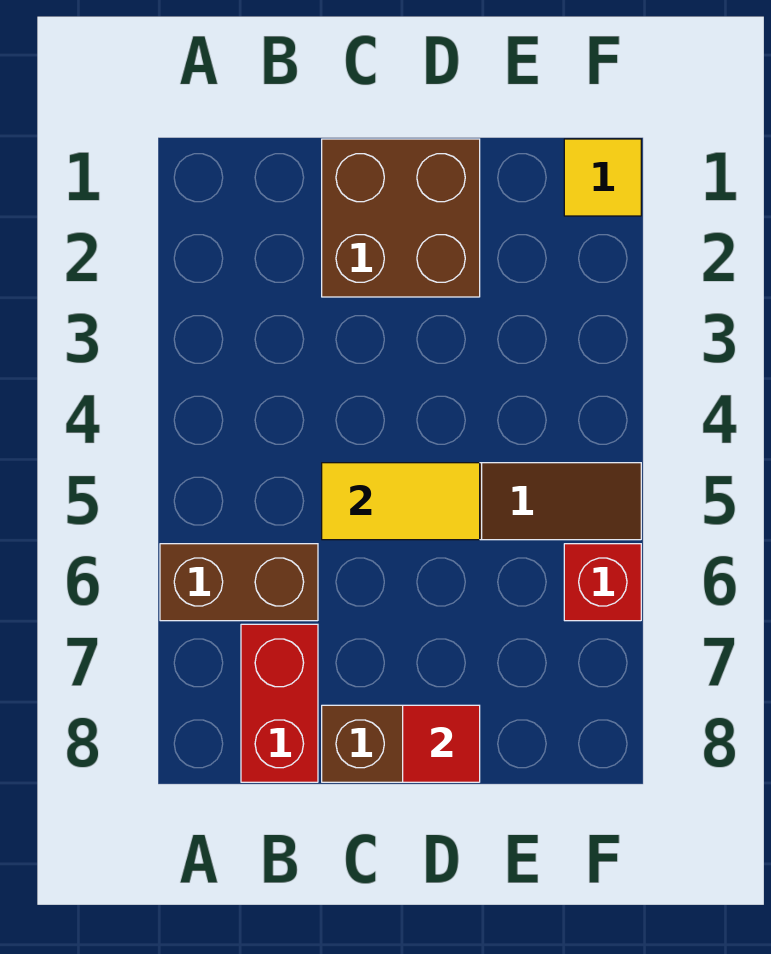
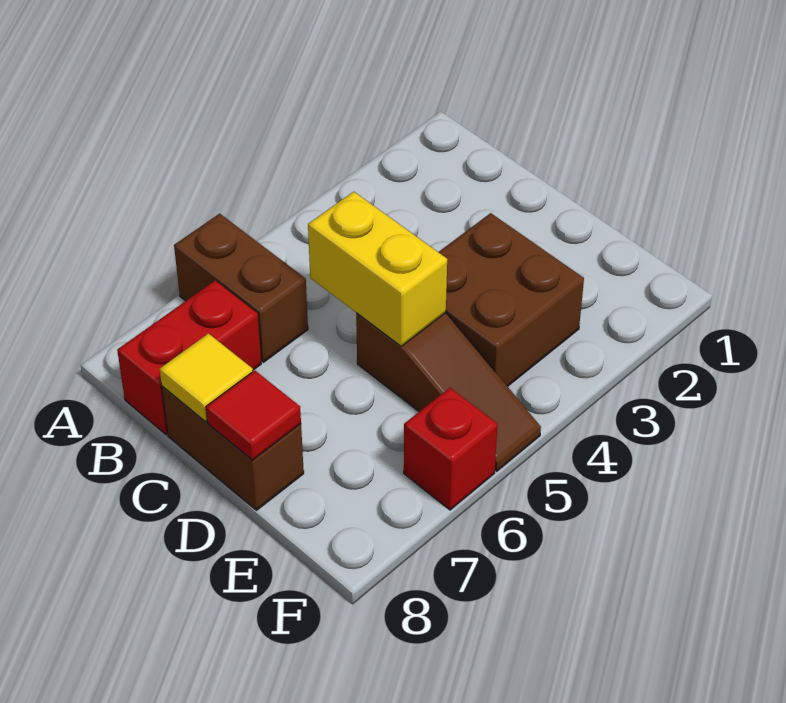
brown brick C1:D2 level 1 -> brown brick D3:E4 level 1
yellow tile C5:D5 level 2 -> yellow brick C5:D5 level 2
yellow tile F1 level 1 -> yellow tile C8 level 2

